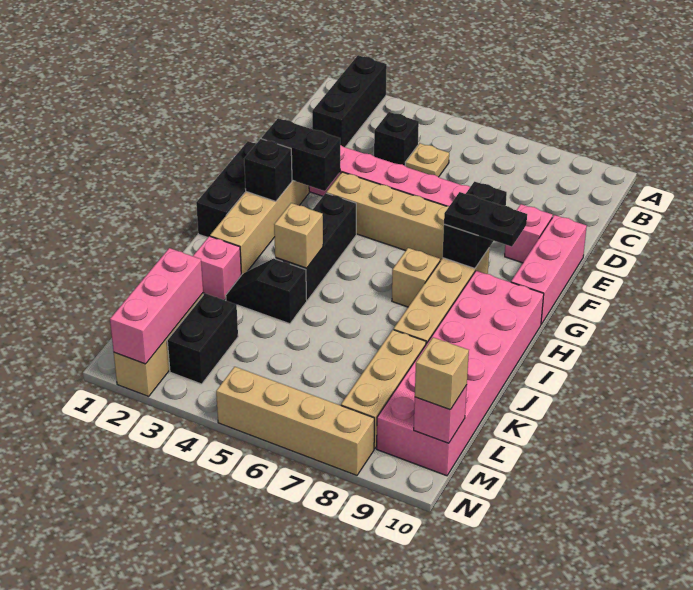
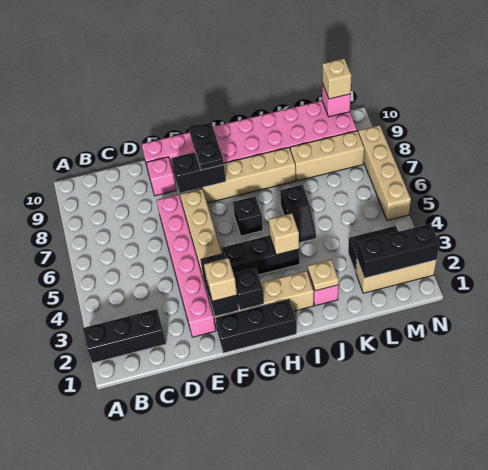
black brick C4 level 1 -> black brick H6 level 1
tan plate C5 level 1 -> tan plate J2 level 2
tan brick H7 level 1 -> tan brick F2 level 3
black slope J3:J4 level 1 top 4 -> black slope J5:J6 level 1 top 6
pink brick L2:N2 level 2 -> black brick L2:N2 level 2

